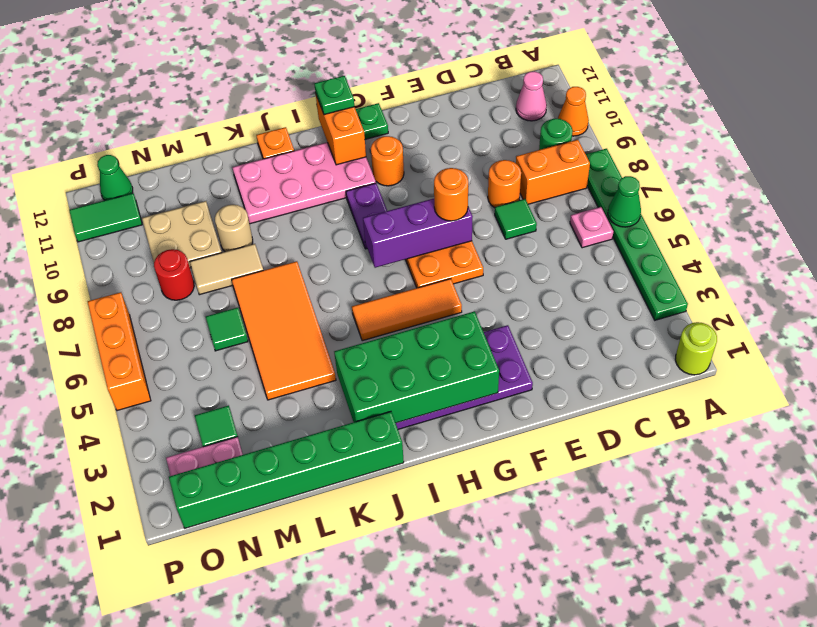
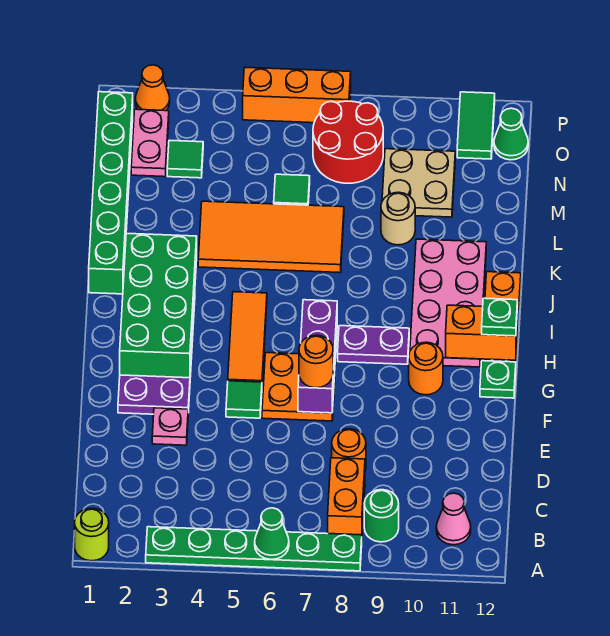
orange cone A10 level 1 -> orange cone P2 level 1
pink plate B6 level 1 -> pink plate E3 level 1
green tile D7 level 1 -> green tile F5 level 1
tan tile L8:M8 level 1 -> none
red round brick N8 level 1 -> red round brick N7:O8 level 1

